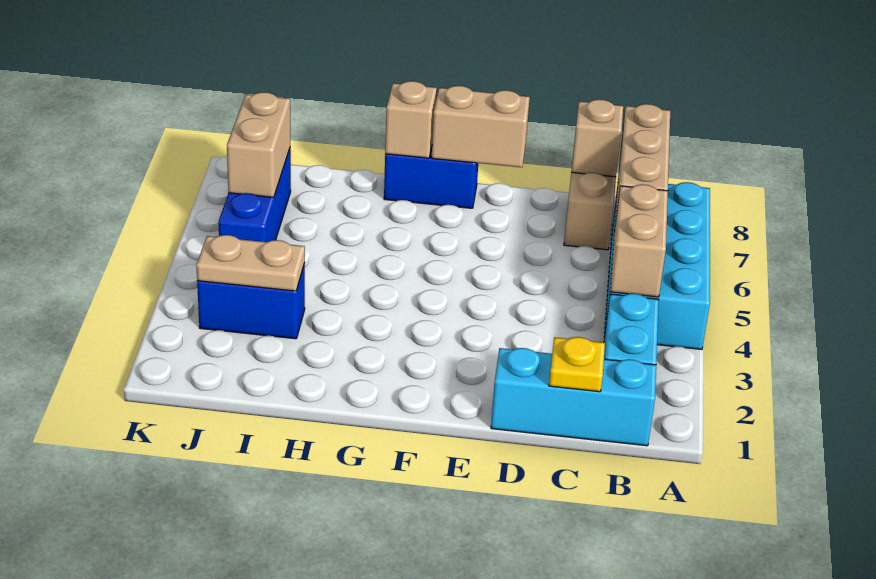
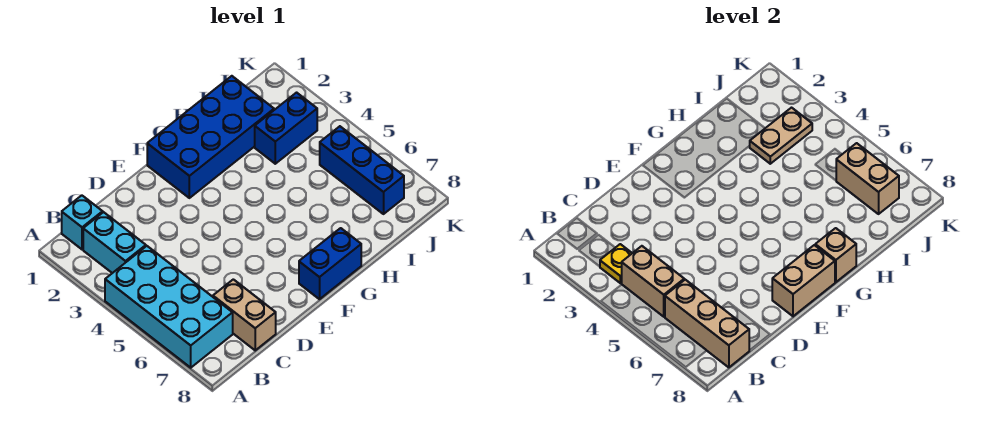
cyan brick B1:D1 level 1 -> cyan brick B1 level 1
yellow plate C1 level 2 -> yellow plate B3 level 2
tan brick C8 level 2 -> none
none -> blue brick F1:I2 level 1

